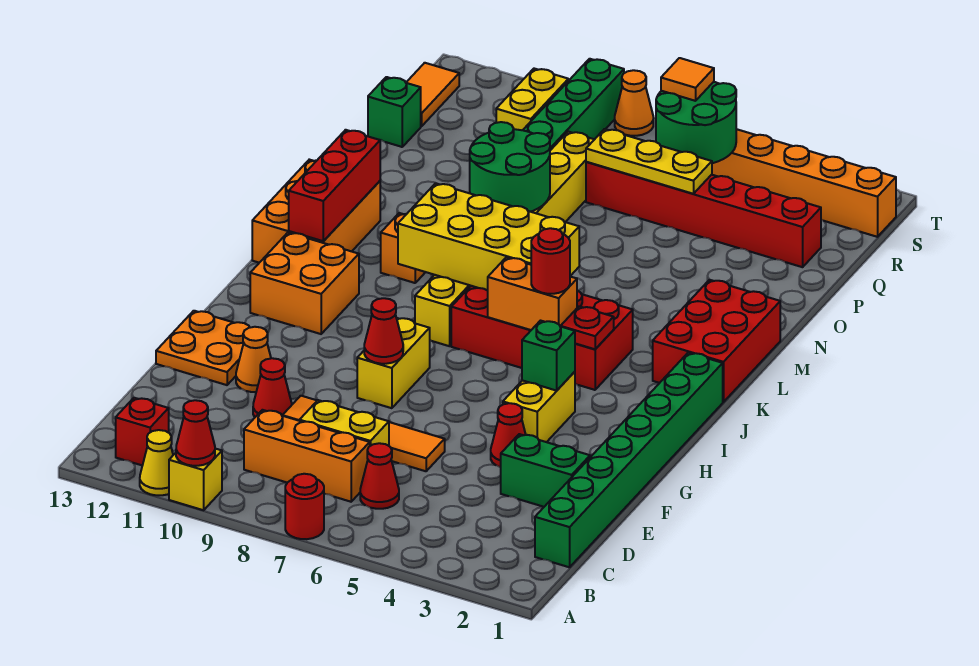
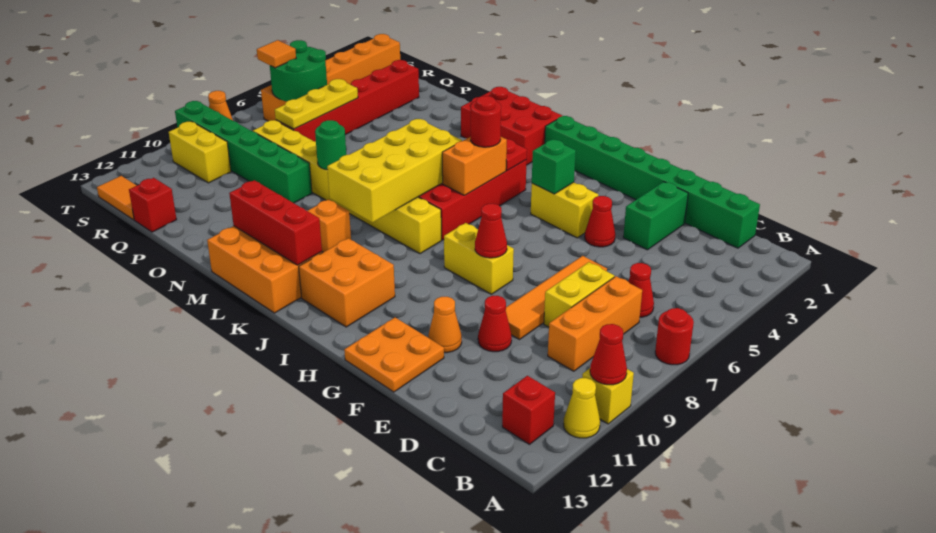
green round brick N8:O9 level 2 -> green round brick N8 level 2
green brick Q13 level 1 -> red brick Q13 level 1

